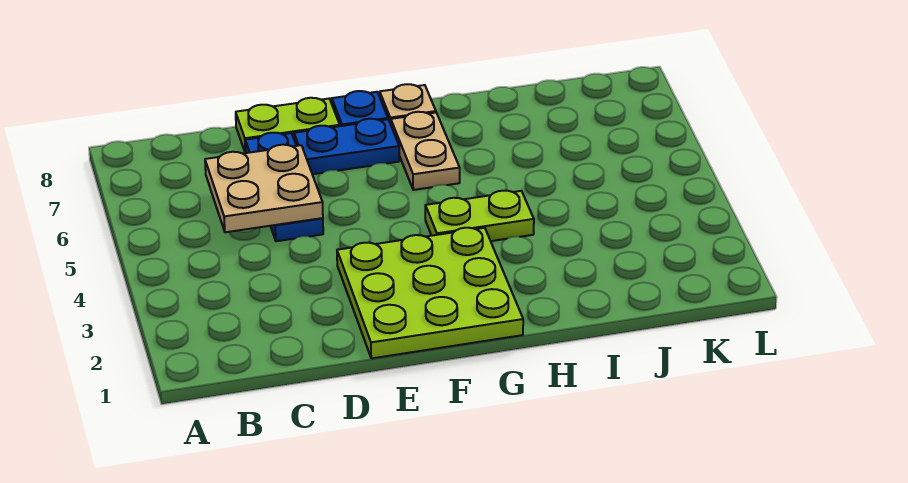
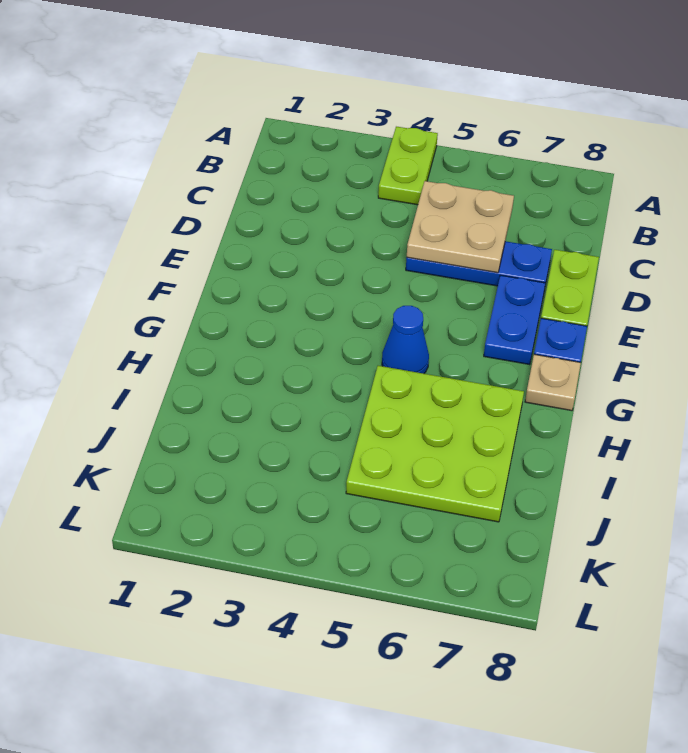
lime plate E1:G3 level 1 -> lime plate H5:J7 level 1
lime plate G4:H4 level 1 -> lime plate A4:B4 level 1
none -> blue cone G5 level 1
tan plate G6:G7 level 1 -> none

